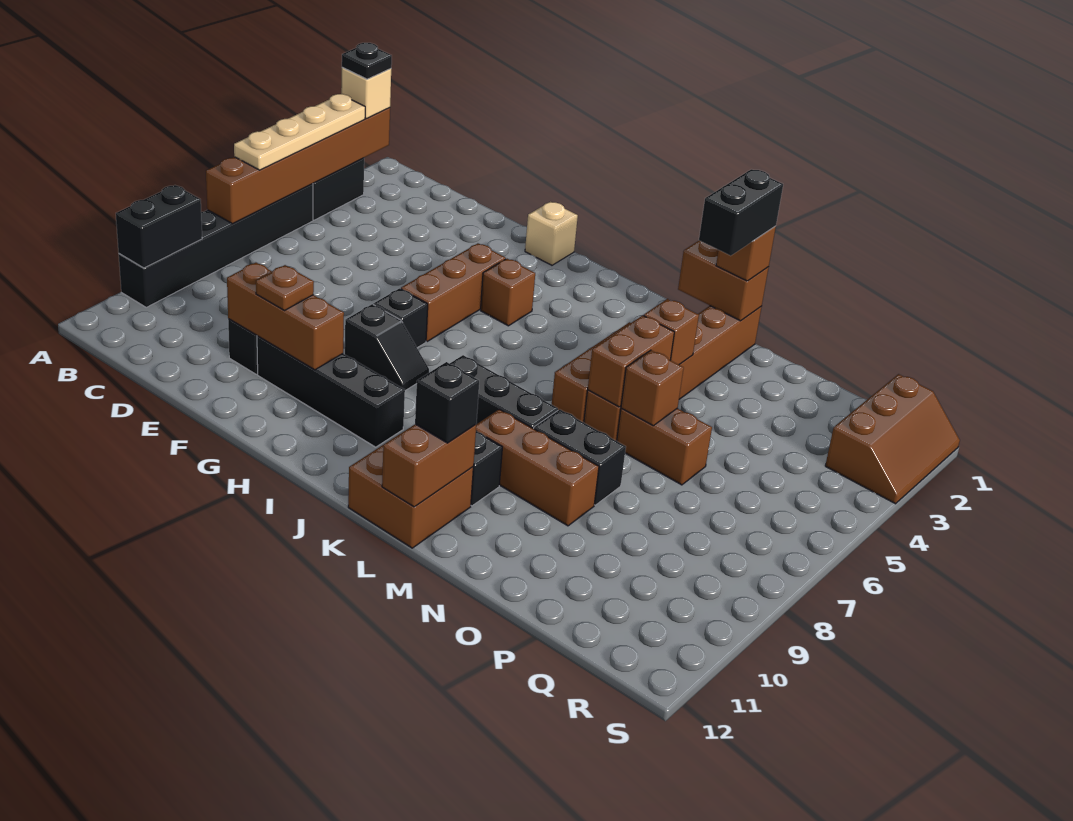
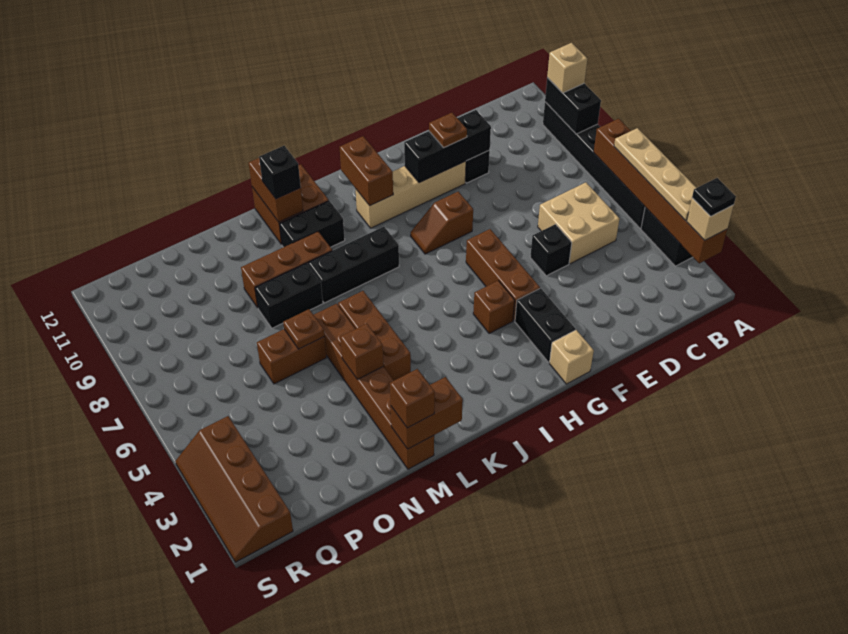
none -> tan brick A10 level 3
none -> tan brick C5:D6 level 1
brown brick E10:G10 level 2 -> black brick E10:G10 level 2
black brick F10:I10 level 1 -> tan brick F10:I10 level 1
black brick G7 level 1 -> black brick E5 level 1
black slope G8:H8 level 1 top G -> brown slope G8:H8 level 1 top G
black brick M1:M2 level 4 -> black brick G2:G3 level 1
brown brick M5:M6 level 2 -> brown brick I10:I11 level 2
brown brick N6 level 2 -> brown plate N6 level 2
brown slope R1:S3 level 1 top R -> brown slope R1:S4 level 1 top R

